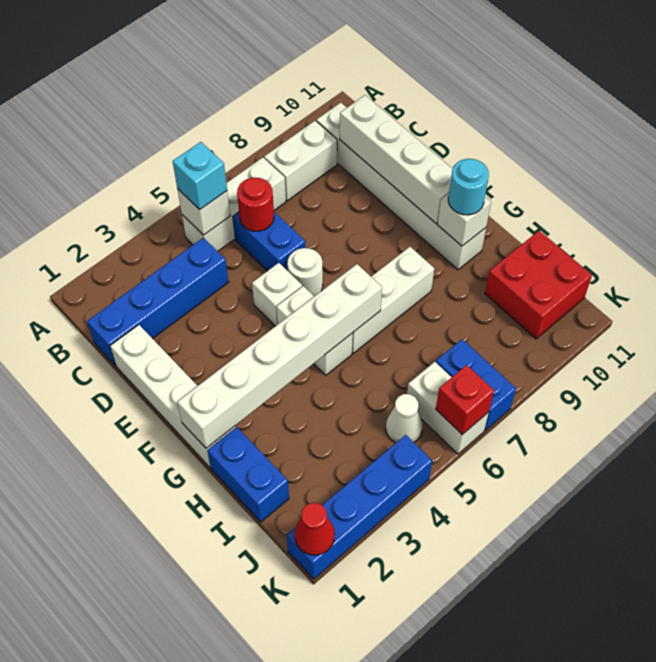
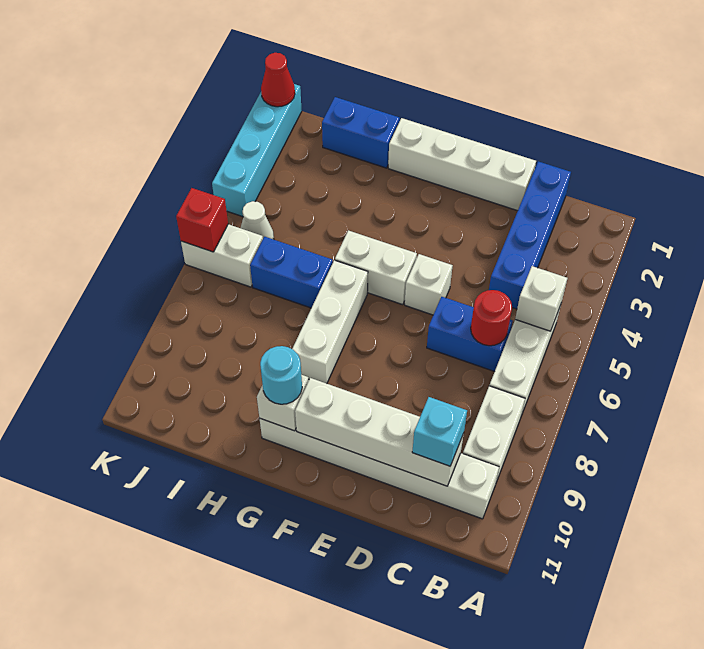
cyan brick B5 level 3 -> cyan brick C10 level 3
white round brick E6 level 1 -> none
white brick G1:G6 level 2 -> none
red brick I10:J11 level 1 -> none
blue brick J7:K7 level 1 -> blue brick H6:I6 level 1
blue brick K1:K4 level 1 -> cyan brick K1:K4 level 1

